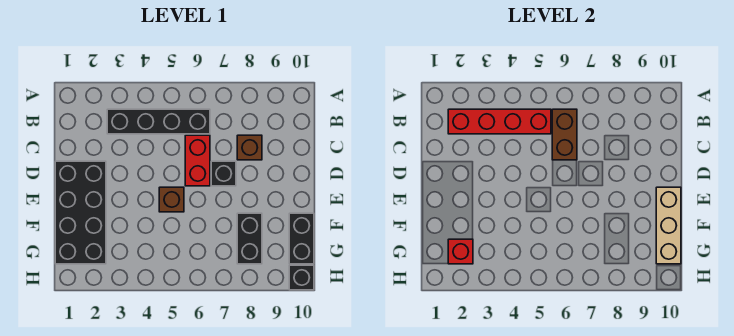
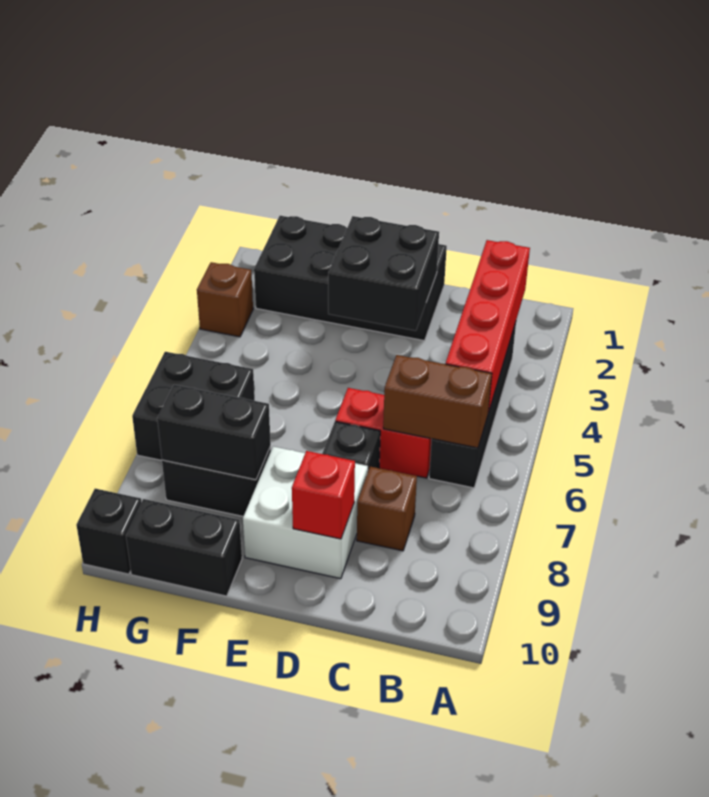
none -> black brick D2:E3 level 2
none -> white brick D8:E9 level 1
brown brick E5 level 1 -> brown brick H3 level 1
tan brick E10:G10 level 2 -> none
none -> black brick F8:G8 level 2
red brick G2 level 2 -> red brick D9 level 2
none -> black brick G6:H7 level 1

